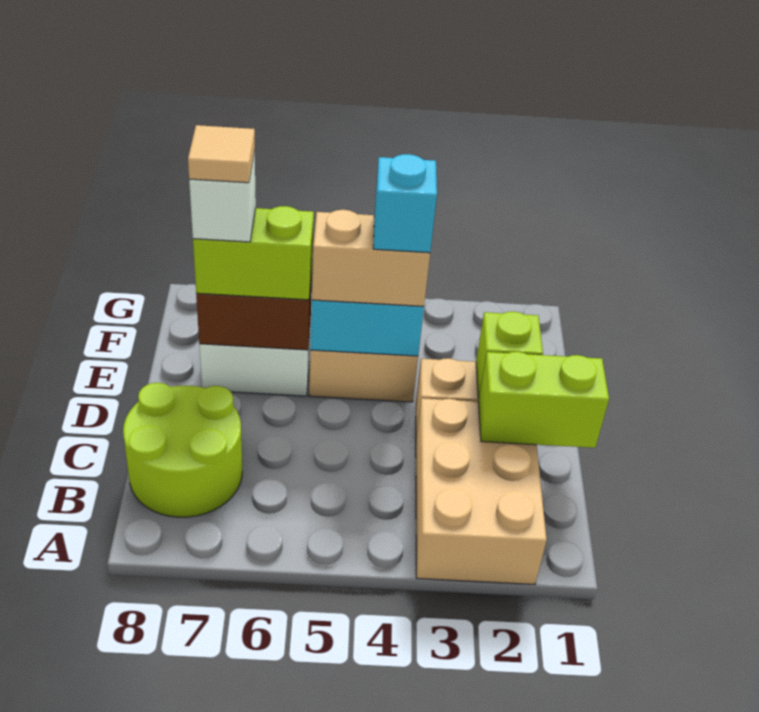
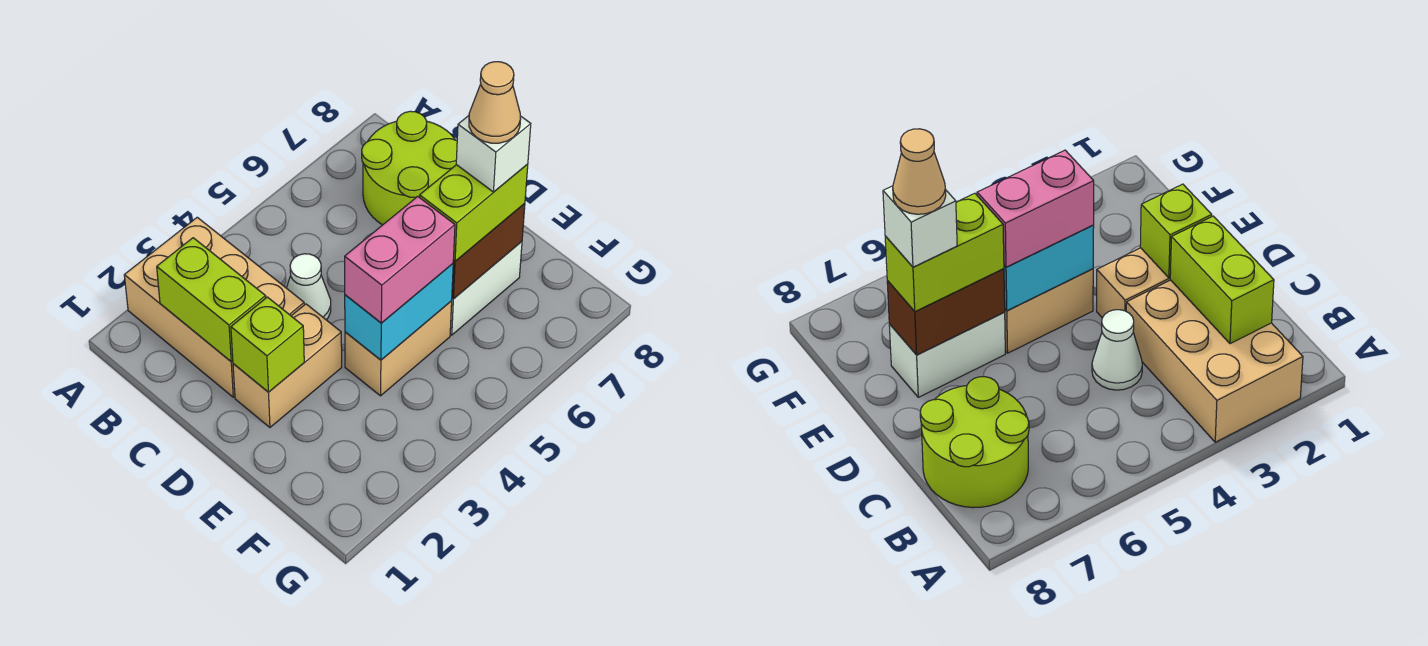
lime brick C1:C2 level 2 -> lime brick B2:C2 level 2
none -> white cone C4 level 1
tan brick E4:E5 level 3 -> pink brick E4:E5 level 3
cyan brick E4 level 4 -> none
tan tile E7 level 5 -> tan cone E7 level 5

